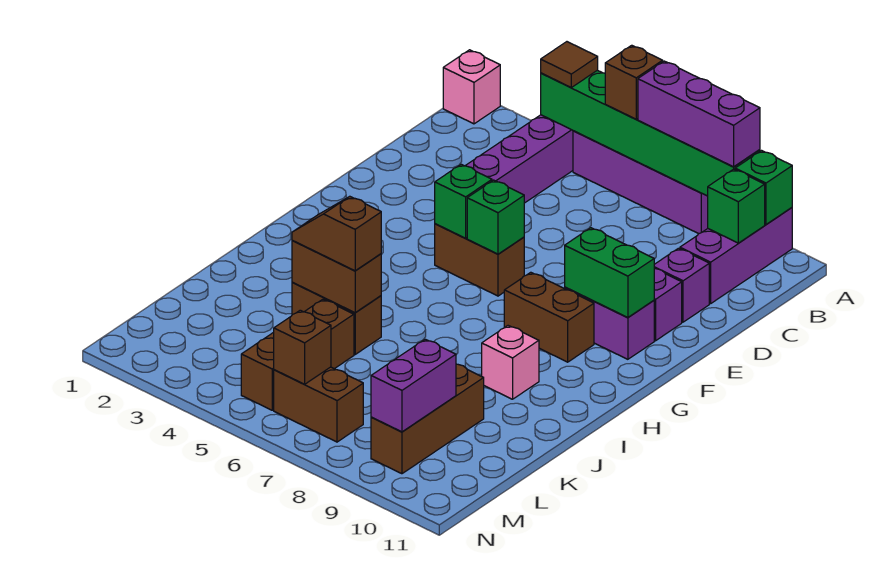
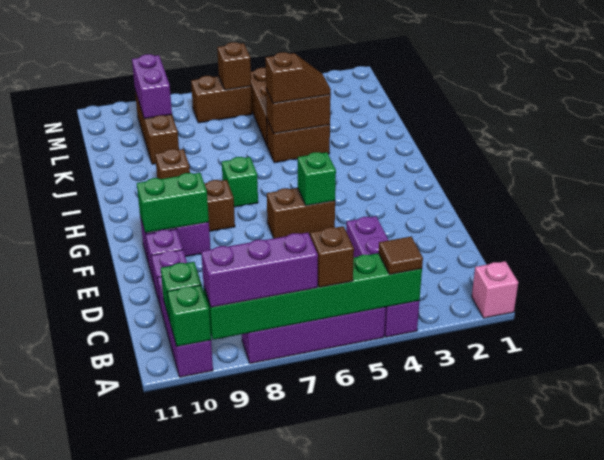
green brick F6 level 2 -> green brick H7 level 1
pink brick I9 level 1 -> brown brick I9 level 1

